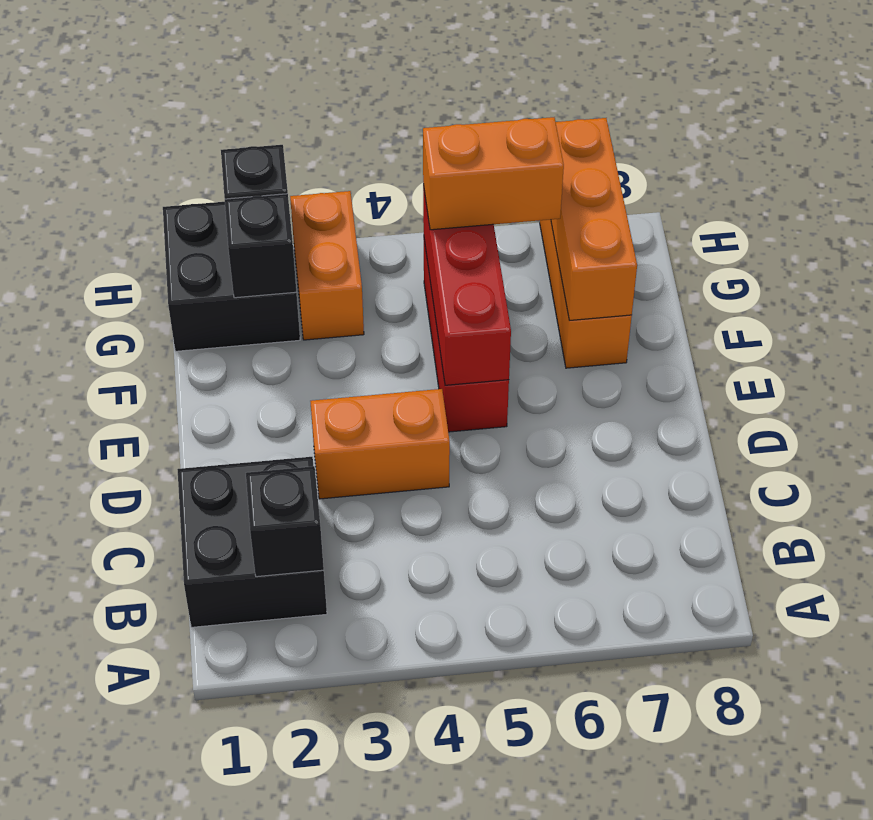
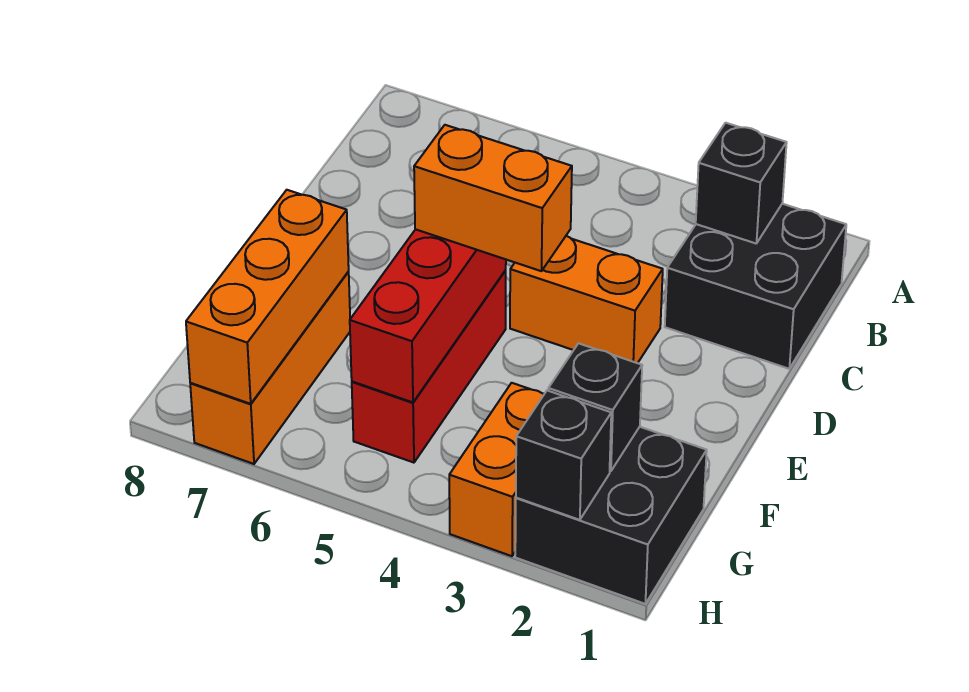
orange brick G5:G6 level 3 -> orange brick E4:E5 level 3

